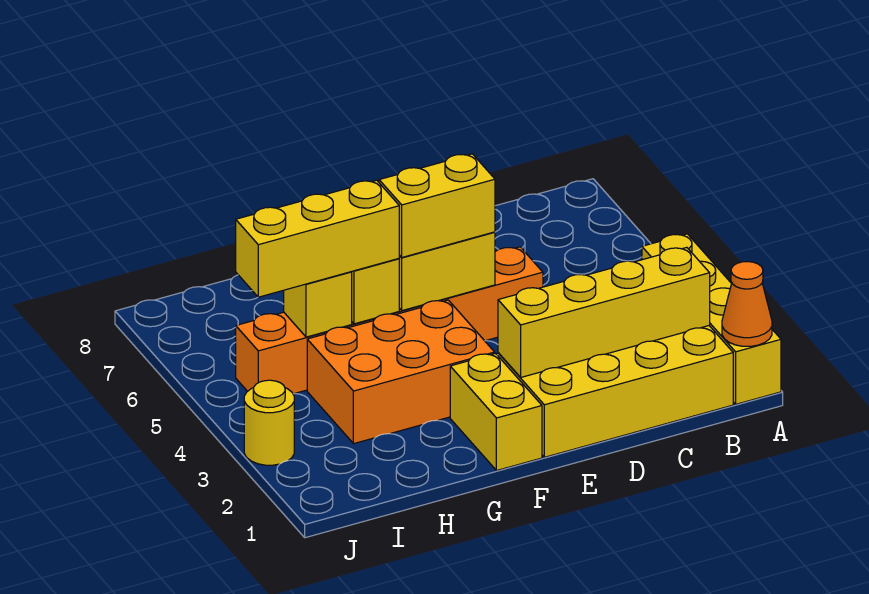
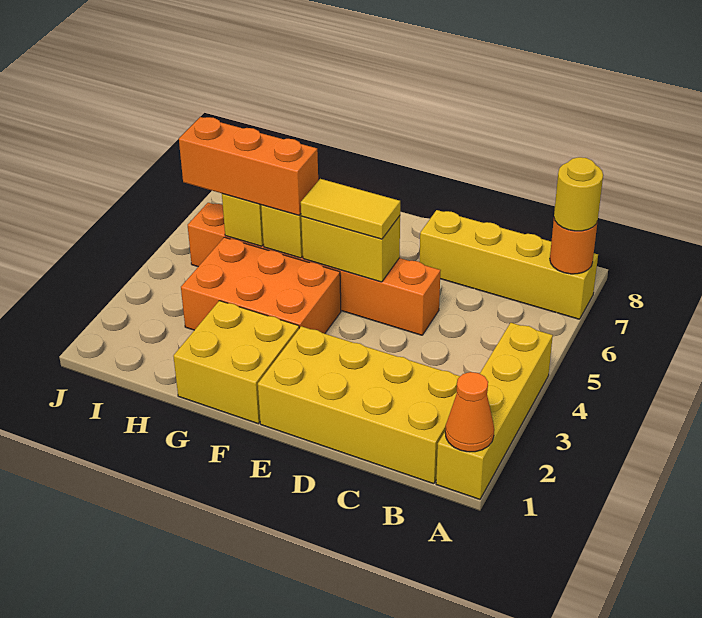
none -> orange round brick A7 level 2
yellow brick B2:E2 level 2 -> yellow brick A7:D7 level 1
yellow brick E5:F5 level 3 -> yellow tile E5:F5 level 3
yellow brick F1:F2 level 1 -> yellow brick F1:G2 level 1
yellow brick G5:I5 level 3 -> orange brick G5:I5 level 3
yellow round brick J3 level 1 -> yellow round brick A7 level 3

